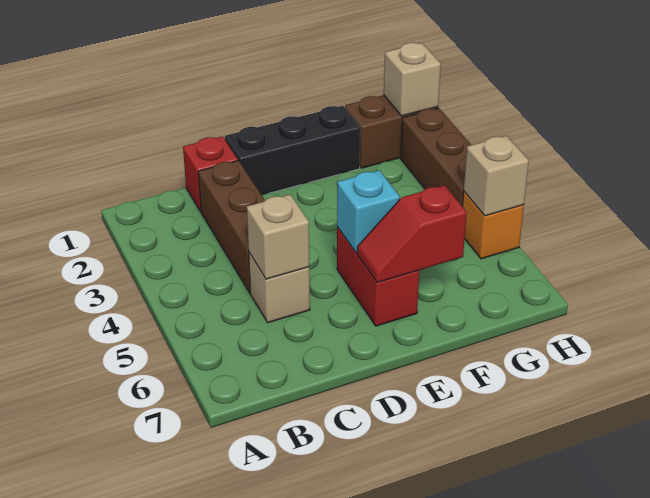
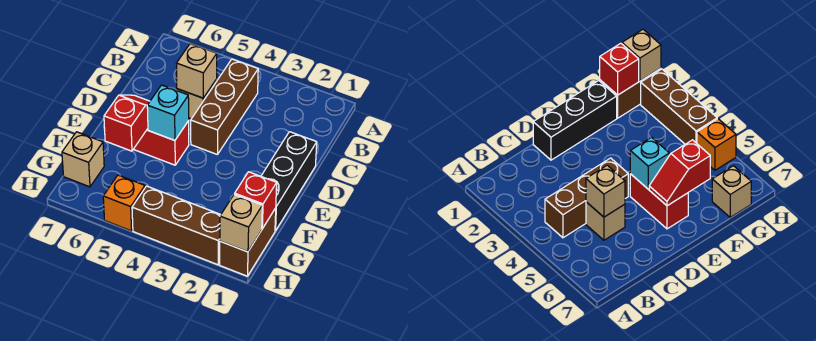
red brick C1 level 1 -> red brick G1 level 2
brown brick C2:C4 level 1 -> brown brick B4:D4 level 1
tan brick H5 level 2 -> tan brick G7 level 1

